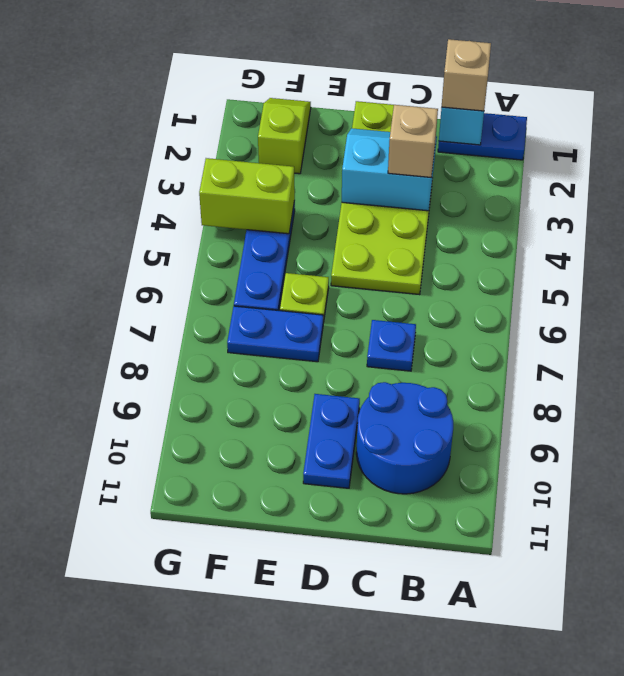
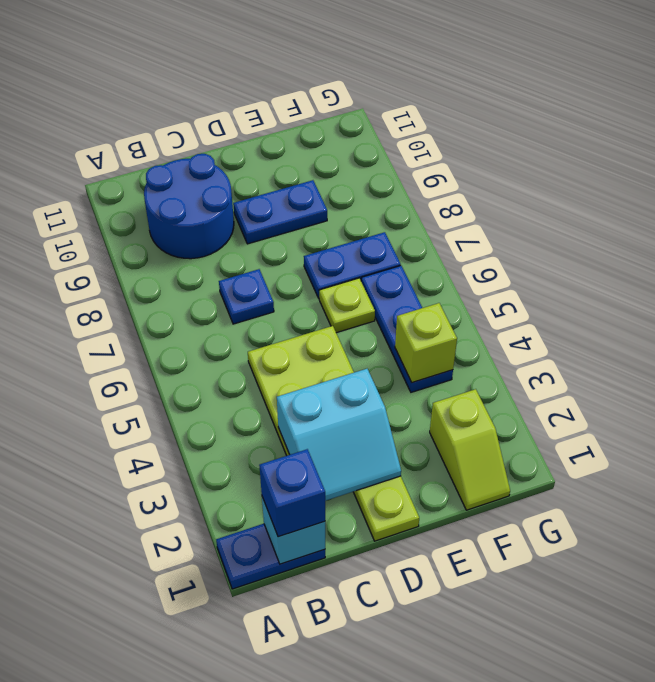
tan brick B1 level 3 -> blue brick B1 level 3
tan brick C3 level 3 -> none
blue plate D9:D10 level 1 -> blue plate D9:E9 level 1
lime brick F4:G4 level 2 -> lime brick F4 level 2

